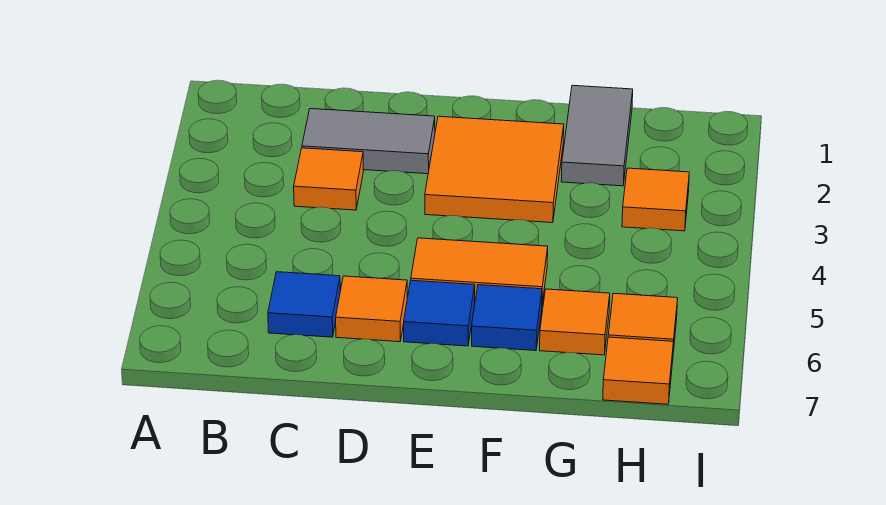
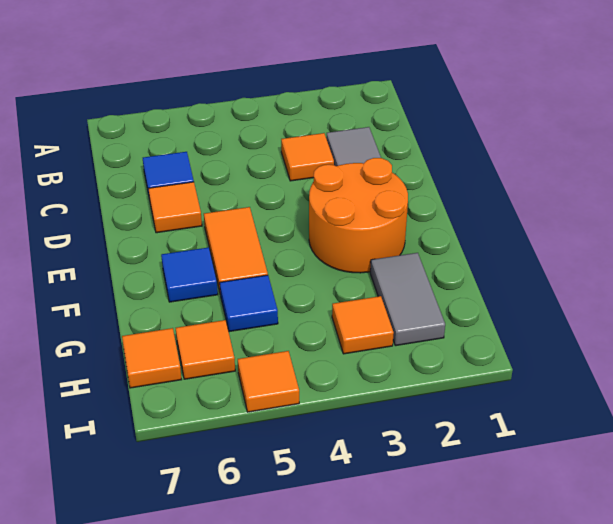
orange tile E2:F3 level 1 -> orange round brick E2:F3 level 1
blue tile E6 level 1 -> blue tile G5 level 1
grey tile G1:G2 level 1 -> grey tile G2:H2 level 1
orange tile G6 level 1 -> orange tile I5 level 1

